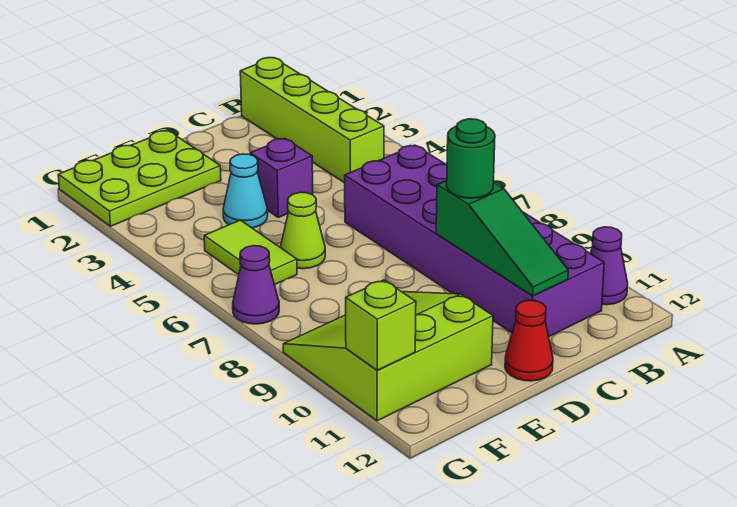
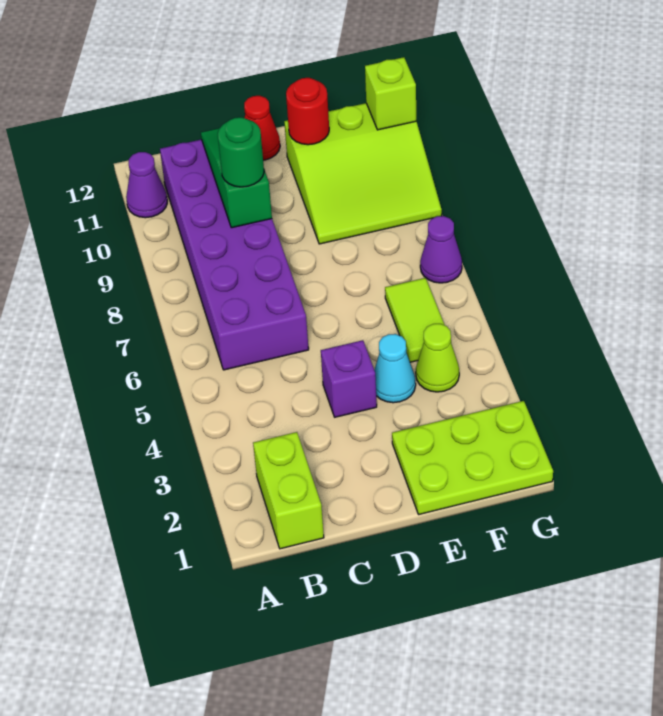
lime brick B1:B4 level 1 -> lime brick B1:B2 level 1
lime cone E6 level 1 -> lime cone F4 level 1
none -> red round brick E11 level 2

